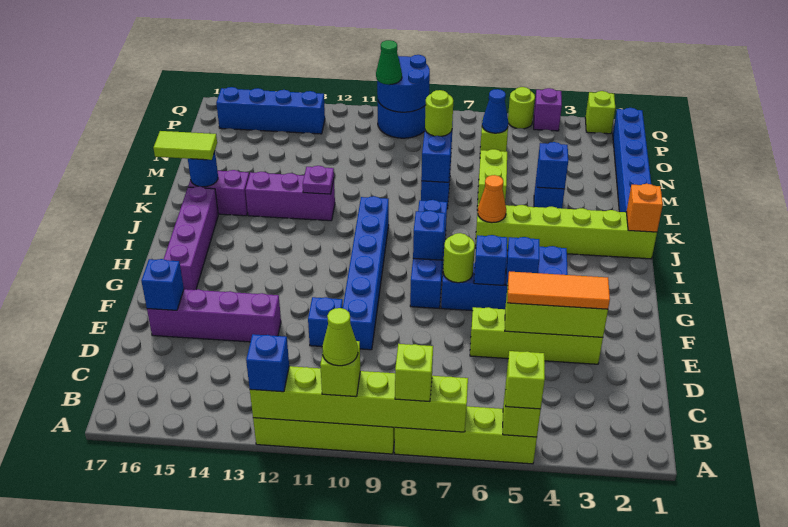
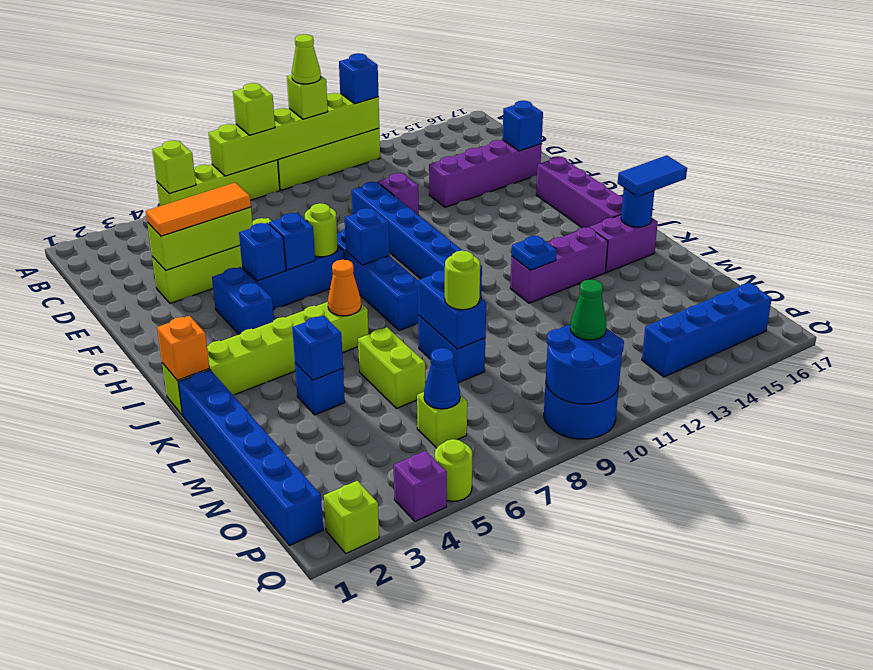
lime brick A5 level 3 -> none
blue brick E11 level 1 -> purple brick E11 level 1
purple plate K12 level 2 -> blue plate K12 level 2
lime tile K16:K17 level 3 -> blue tile K16:K17 level 3

